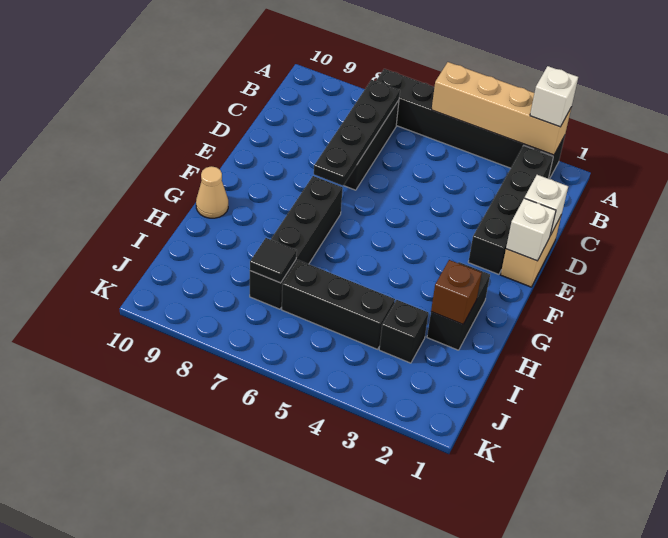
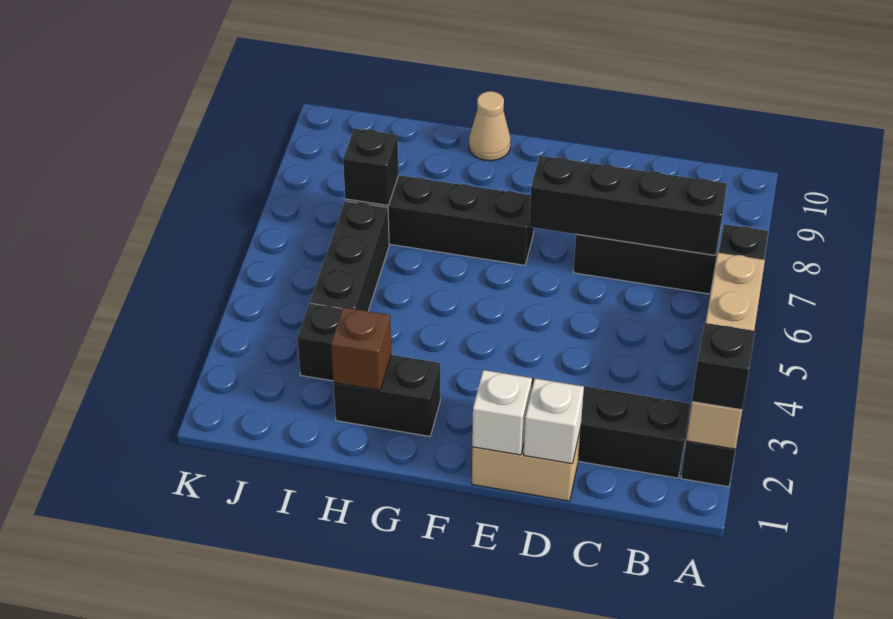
white brick A2 level 3 -> black brick A2 level 3
black plate B7:E7 level 2 -> black brick B7:E7 level 2
black tile I7 level 2 -> black brick I7 level 2

